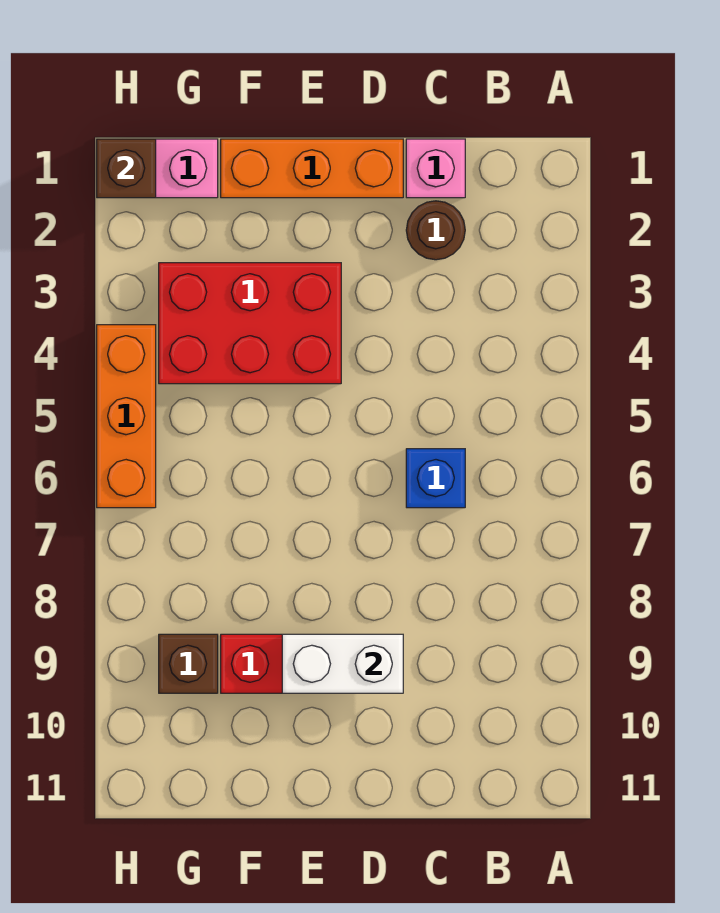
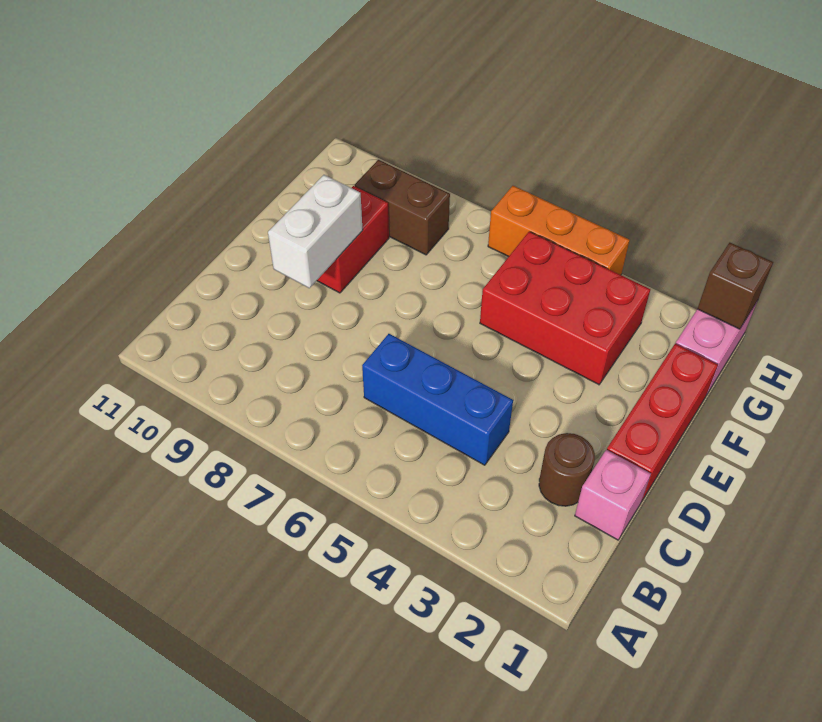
blue brick C6 level 1 -> blue brick C4:C6 level 1
orange brick D1:F1 level 1 -> red brick D1:F1 level 1
red brick E3:G4 level 1 -> red brick F3:G5 level 1
brown brick G9 level 1 -> brown brick G8:G9 level 1

